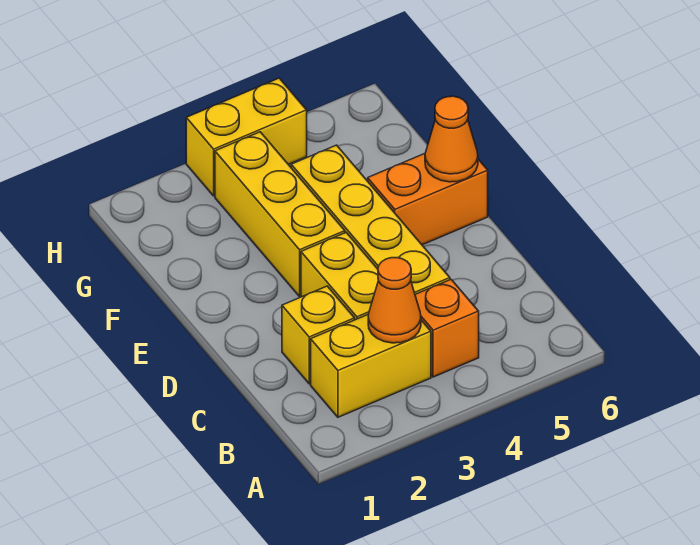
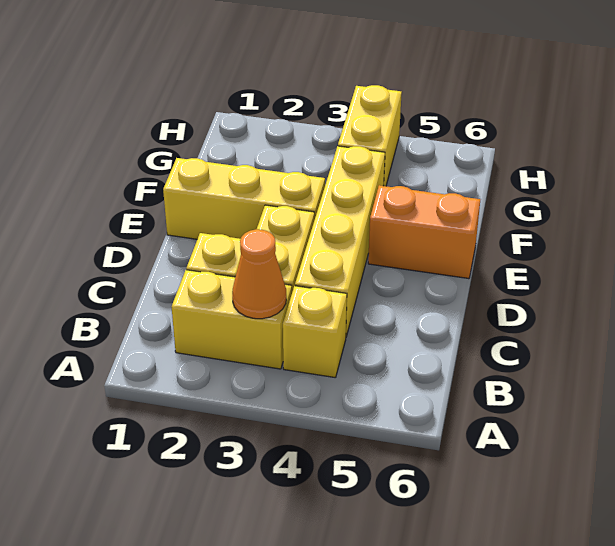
orange brick B4 level 1 -> yellow brick B4 level 1
yellow brick E3:G3 level 1 -> yellow brick E1:E3 level 1
orange cone E6 level 2 -> none
yellow brick H3:H4 level 1 -> yellow brick G4:H4 level 1

